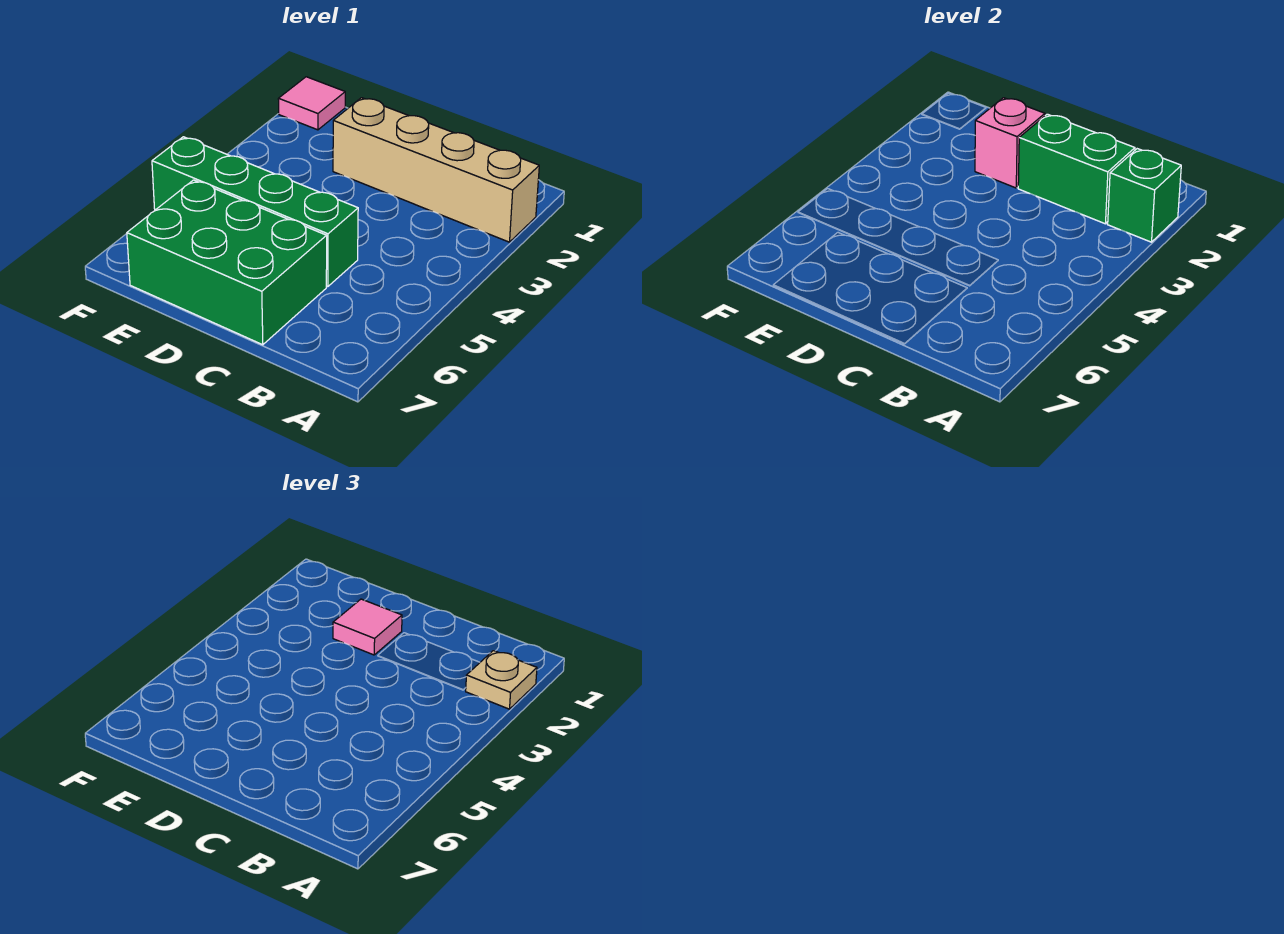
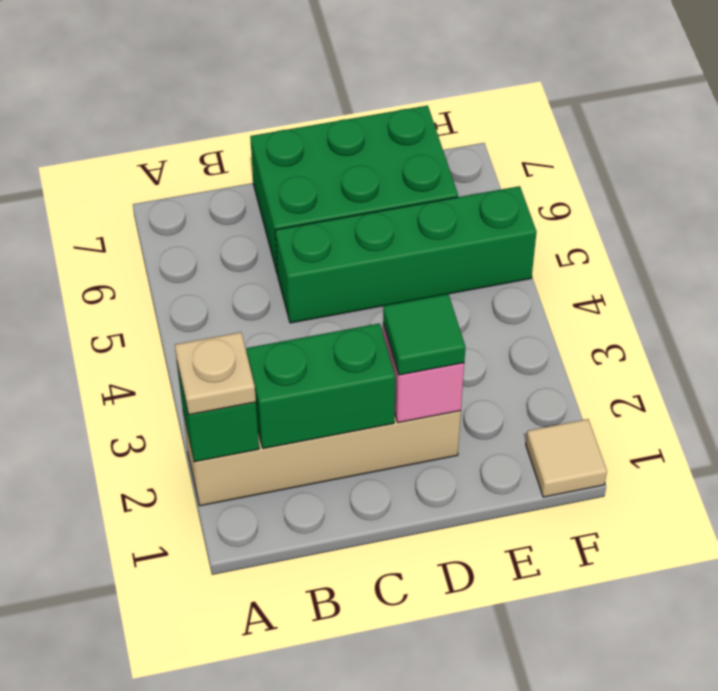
pink tile D2 level 3 -> green tile D2 level 3
pink tile F1 level 1 -> tan tile F1 level 1

